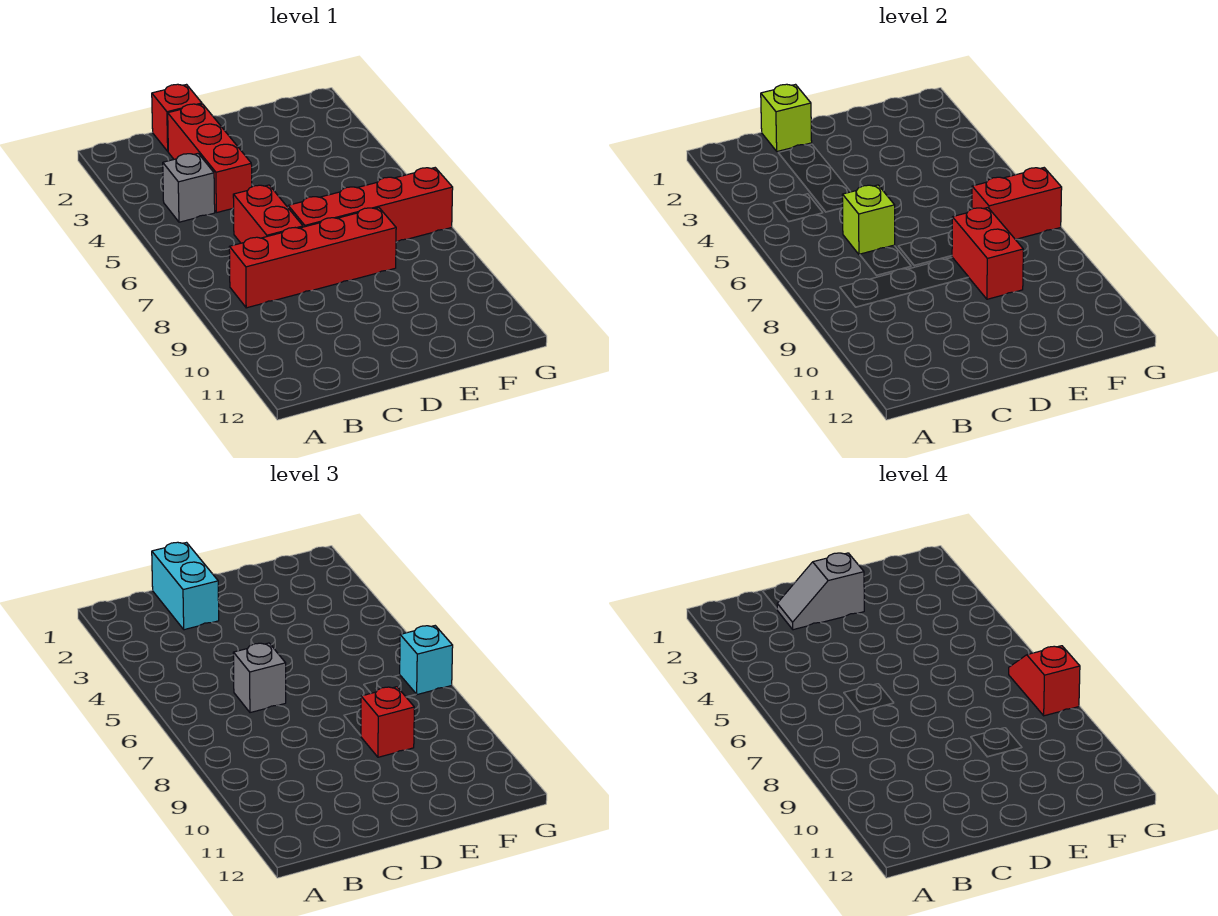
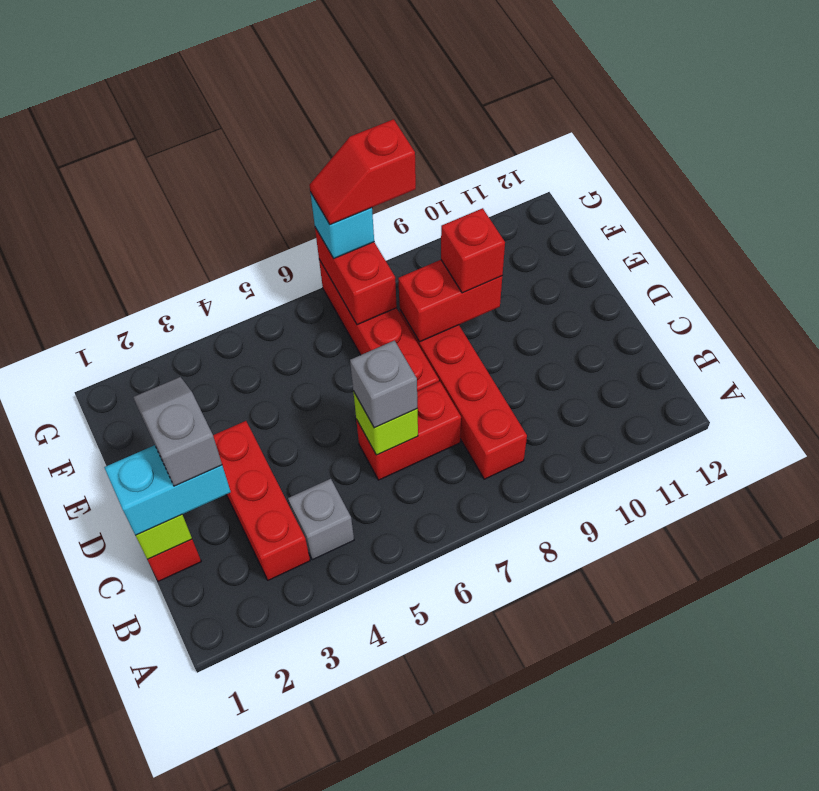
red brick C2:C4 level 1 -> red brick B3:D3 level 1
grey slope C2:D2 level 4 top D -> grey slope C2:D2 level 4 top C

